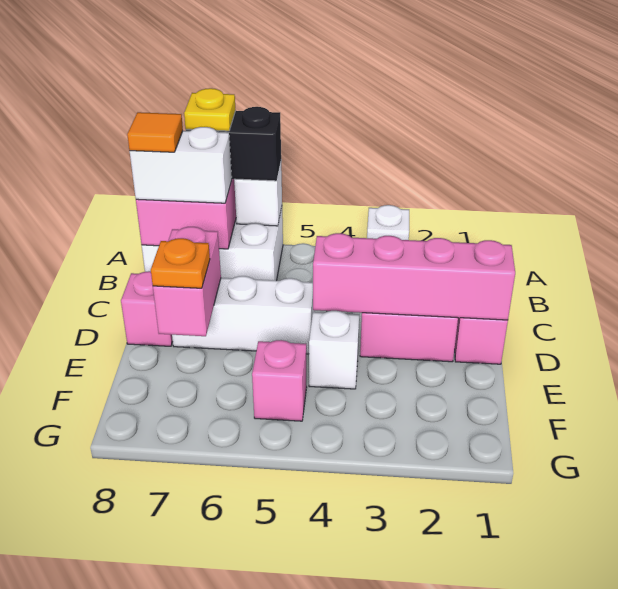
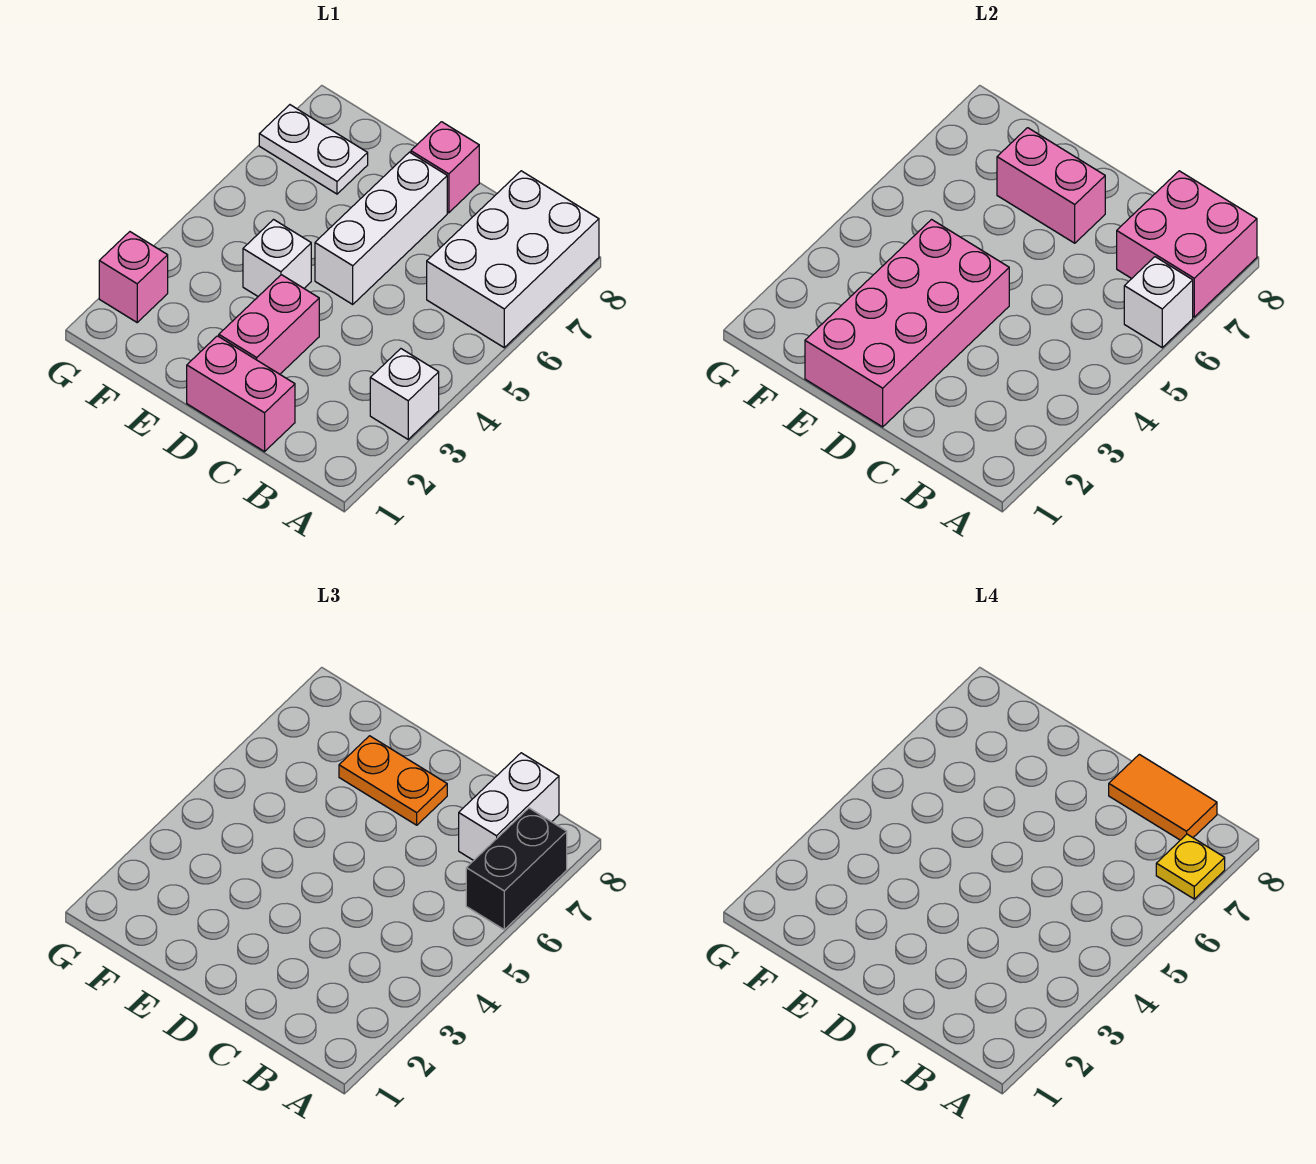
orange tile B8 level 4 -> orange tile B8:C8 level 4
pink brick D1:D4 level 2 -> pink brick D1:E4 level 2
orange plate E7 level 3 -> orange plate D7:E7 level 3
pink brick F5 level 1 -> pink brick G2 level 1
none -> white plate F7:G7 level 1

